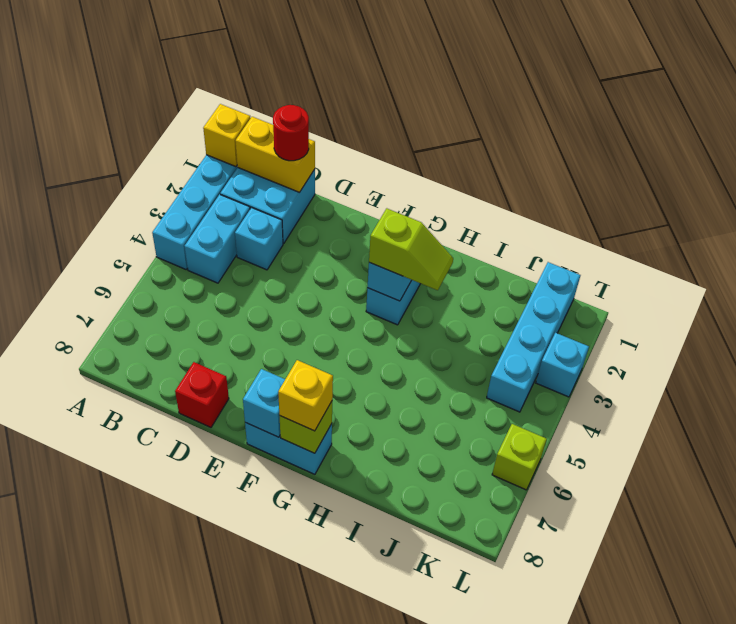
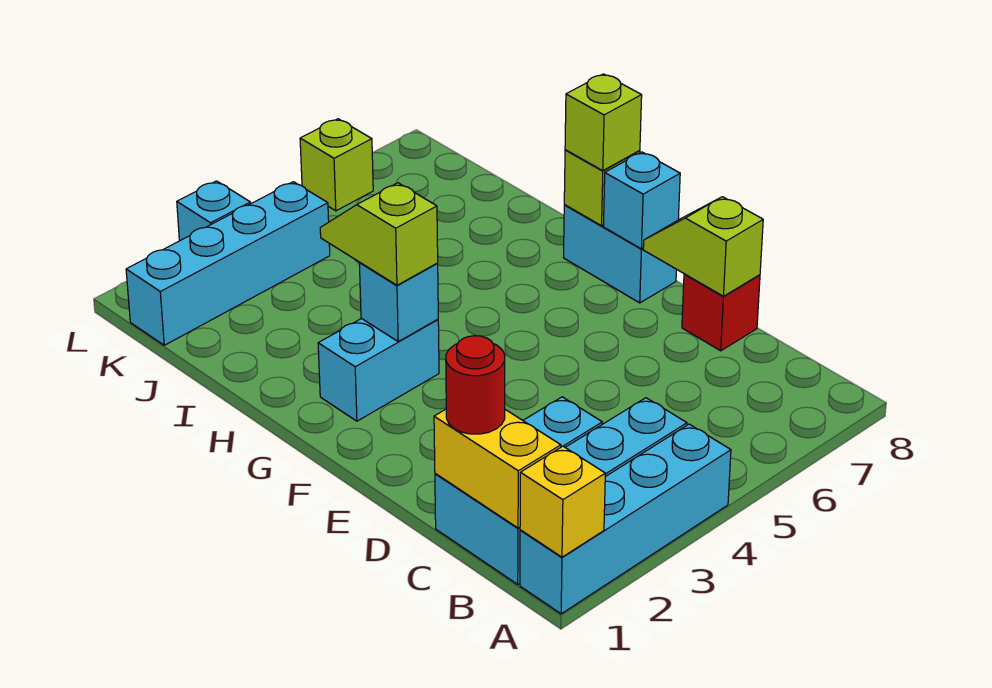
none -> lime slope D8:E8 level 2 top D
yellow brick G8 level 3 -> lime brick G8 level 3

